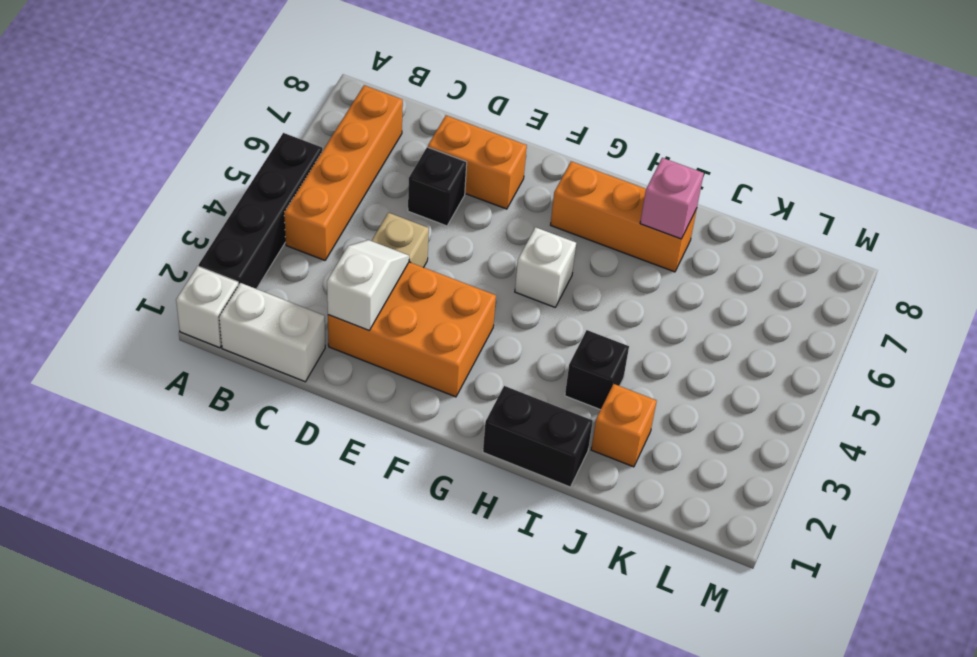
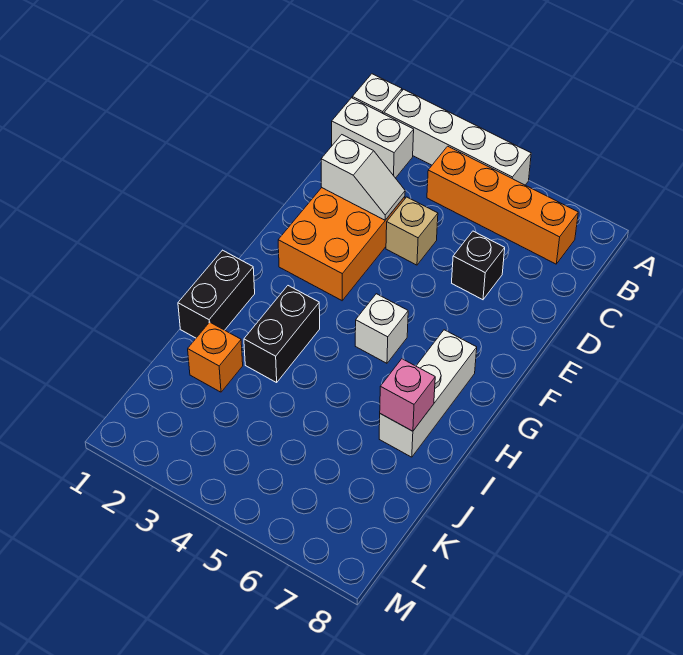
black brick A2:A5 level 1 -> white brick A2:A5 level 1
white brick B1:C1 level 1 -> white brick B1:B2 level 1
orange brick D7:E7 level 1 -> none
orange brick G7:I7 level 1 -> white brick G7:I7 level 1
black brick I3 level 1 -> black brick H3:I3 level 1

